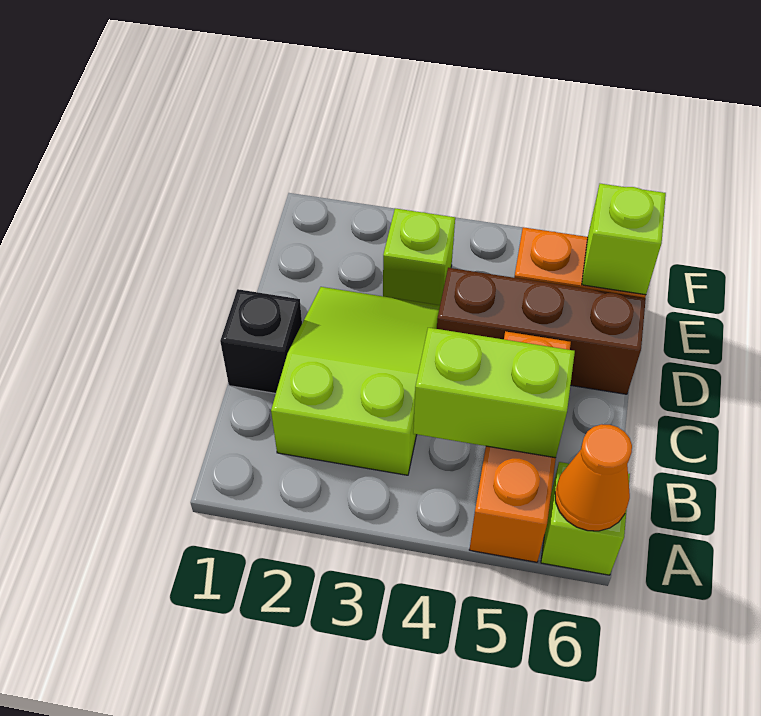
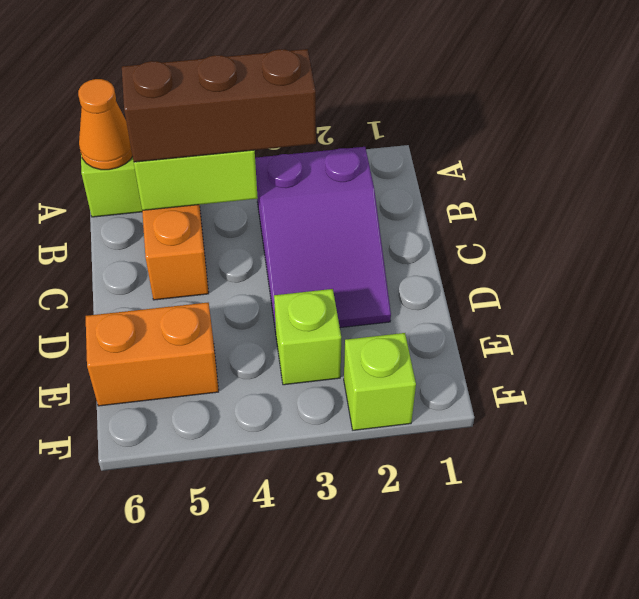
lime slope B2:D3 level 1 top B -> purple slope B2:D3 level 1 top B
black brick C1 level 1 -> none
brown brick D4:D6 level 1 -> brown brick B3:B5 level 3
lime brick E6 level 2 -> lime brick F2 level 1

